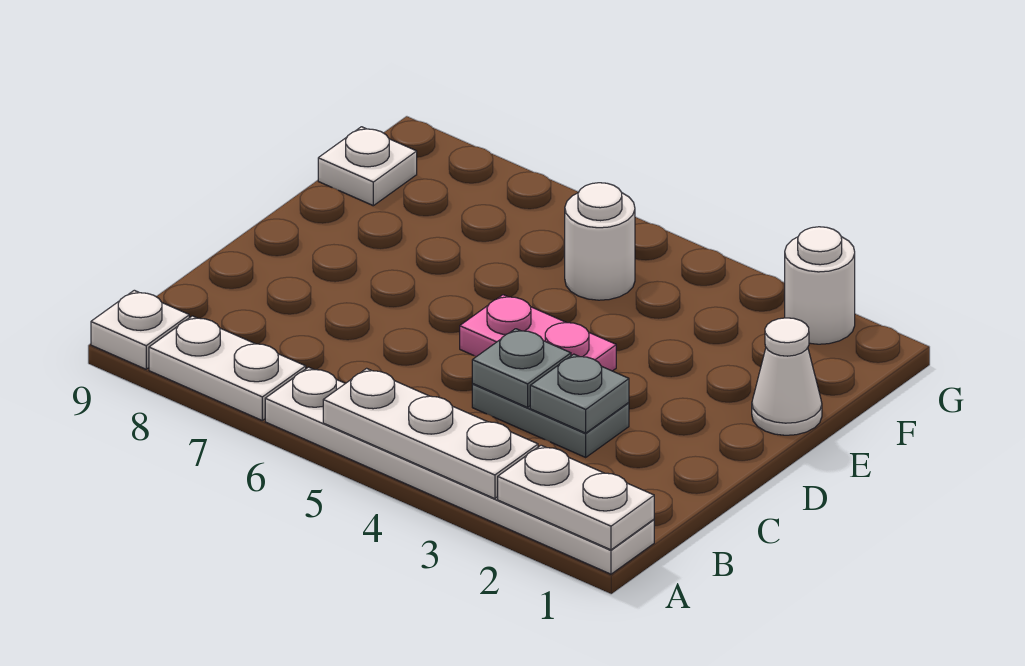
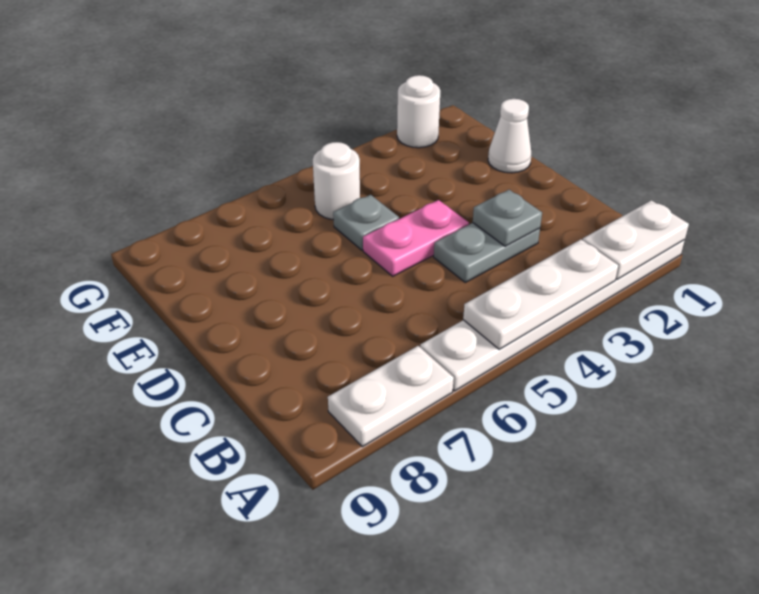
white plate A9 level 1 -> none
grey plate C4 level 2 -> grey plate E5 level 1
white plate F9 level 1 -> none

